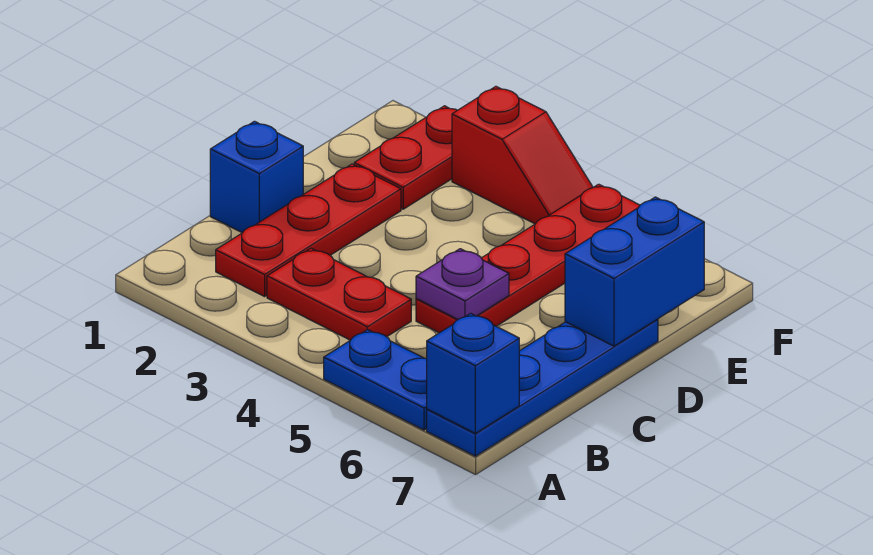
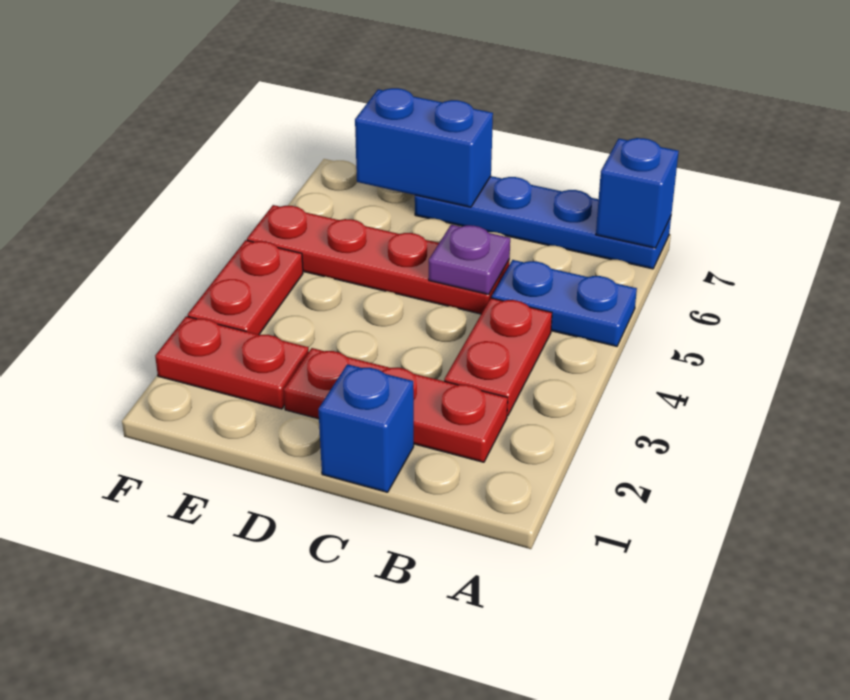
blue plate A5:A6 level 1 -> blue plate A5:B5 level 1
red slope F3:F4 level 1 top 3 -> red plate F3:F4 level 1

